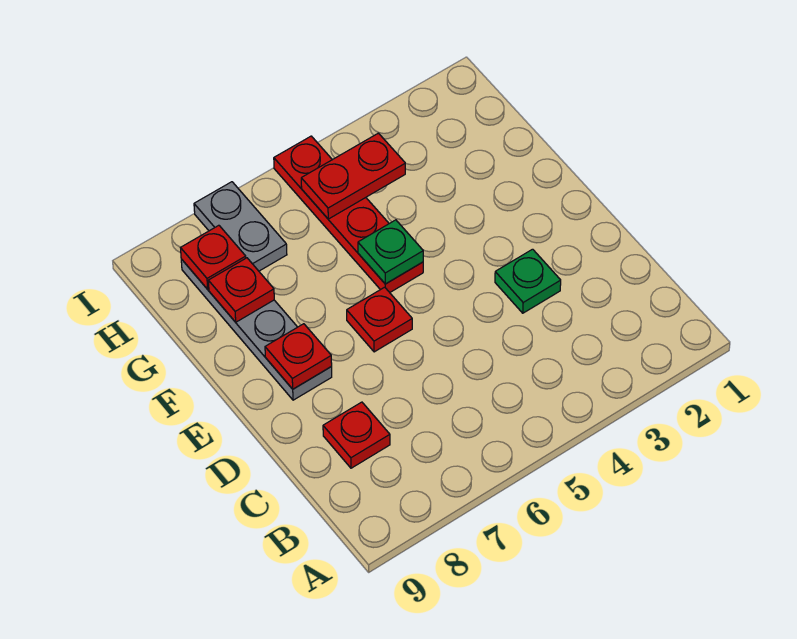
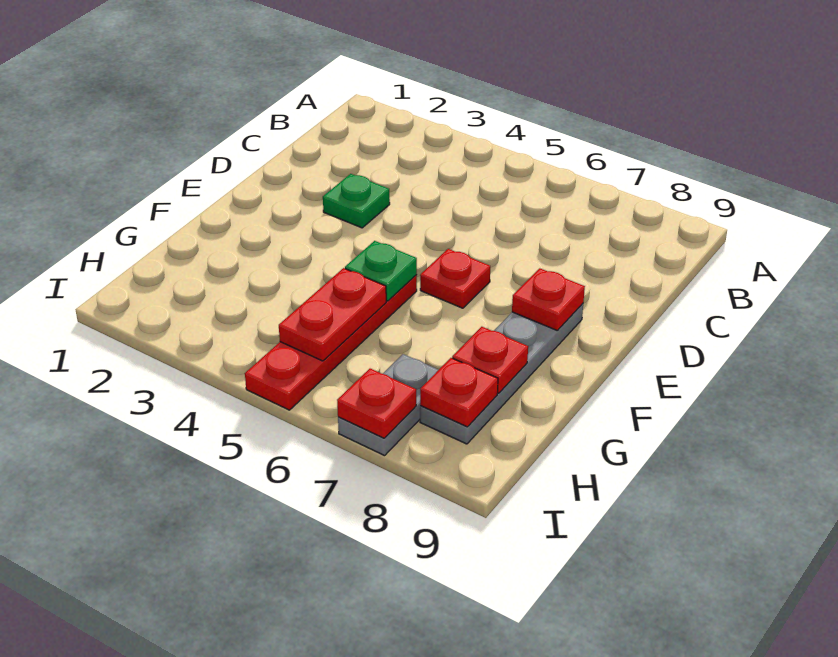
red plate C8 level 1 -> red plate I7 level 2
red plate H4:H5 level 2 -> red plate G5:H5 level 2

